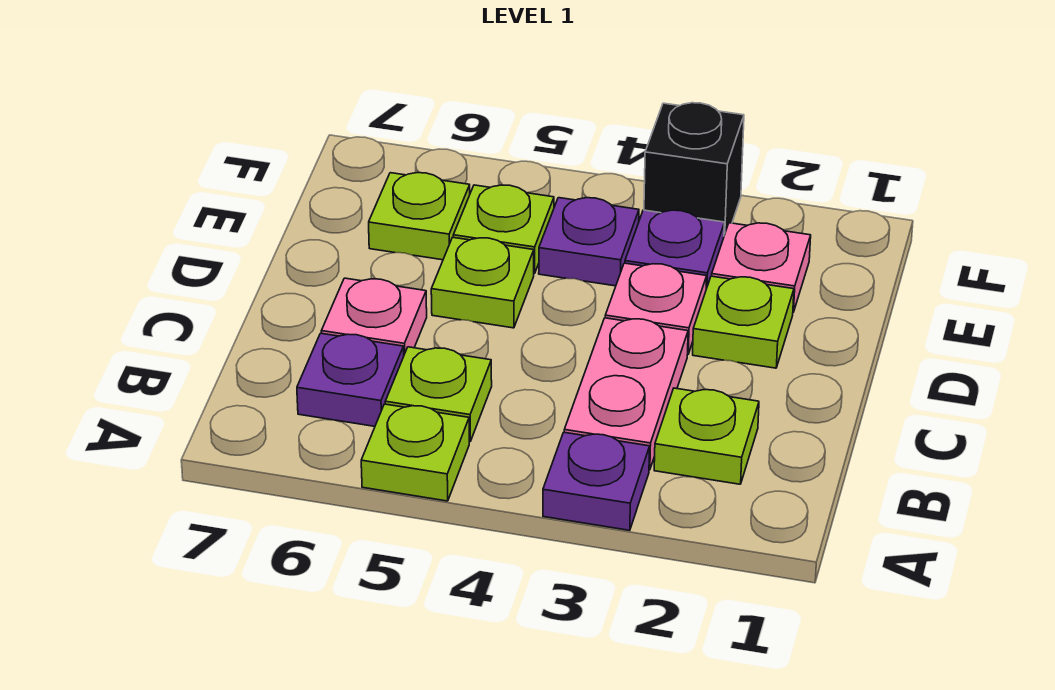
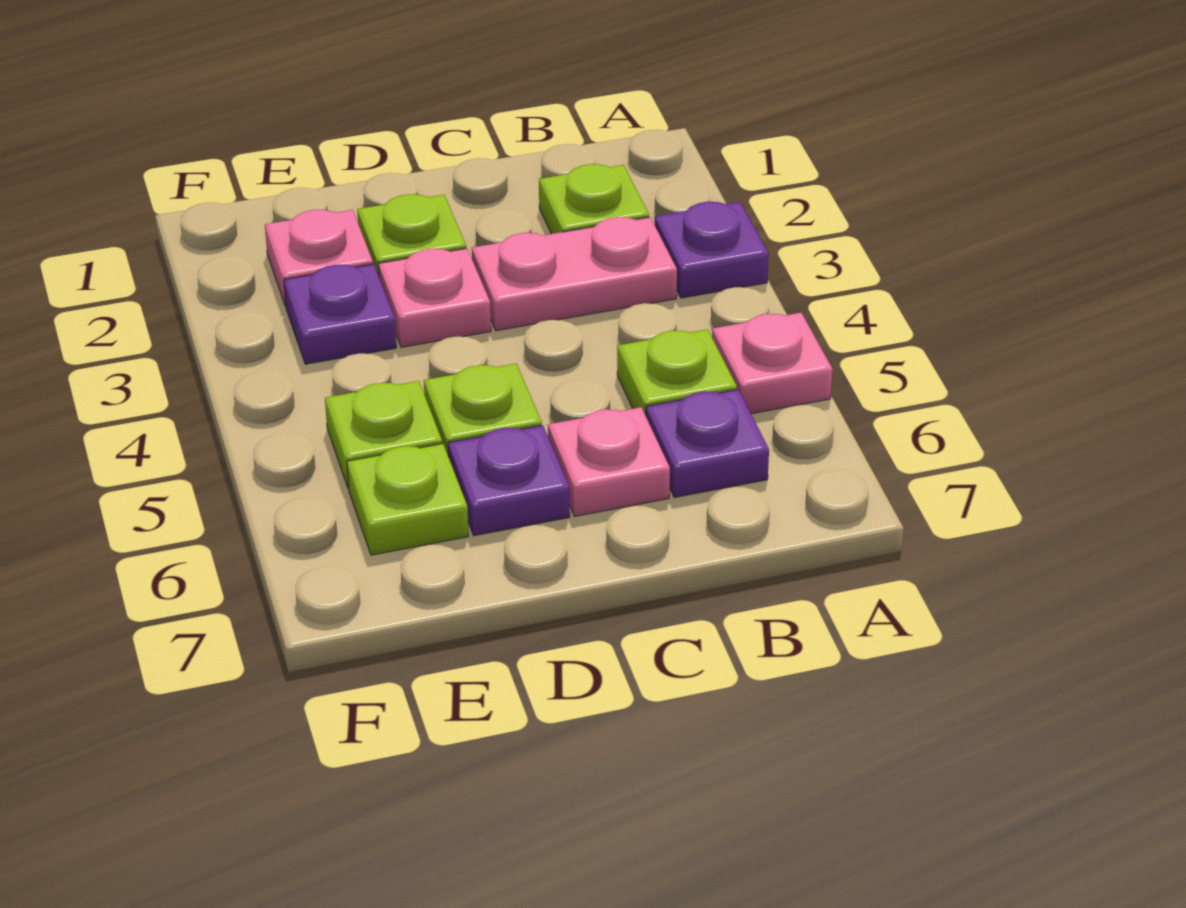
lime plate A5 level 1 -> pink plate A5 level 1
purple plate E4 level 1 -> purple plate D6 level 1
black brick F3 level 1 -> none

